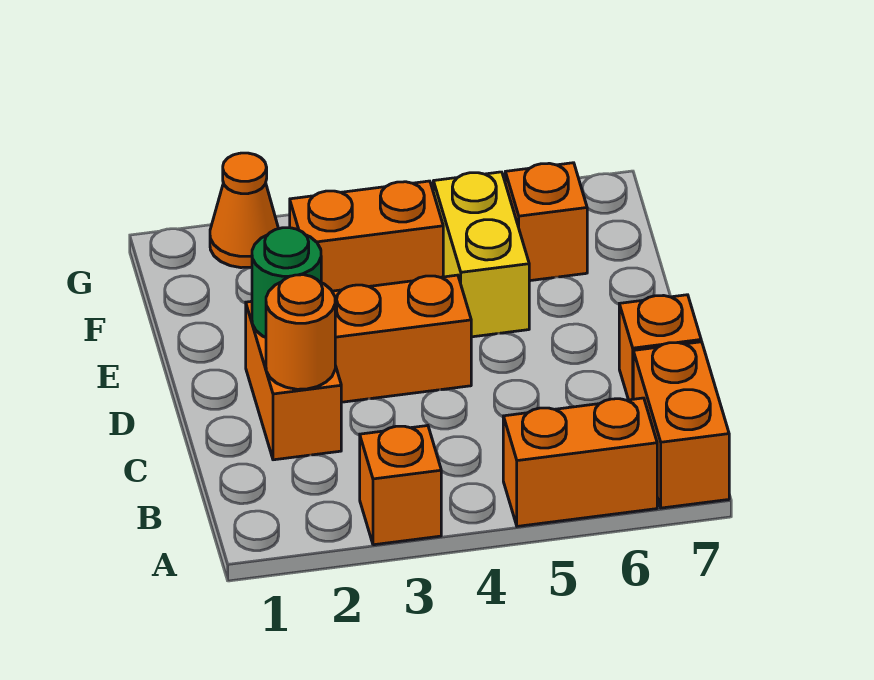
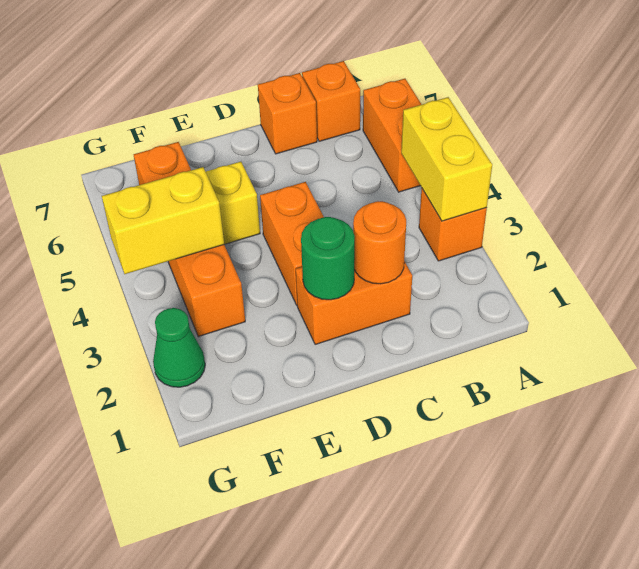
none -> yellow brick A3:A4 level 2
orange brick A7:B7 level 1 -> orange brick B7 level 1
none -> yellow brick F4:G4 level 2
orange cone G2 level 1 -> green cone G2 level 1

